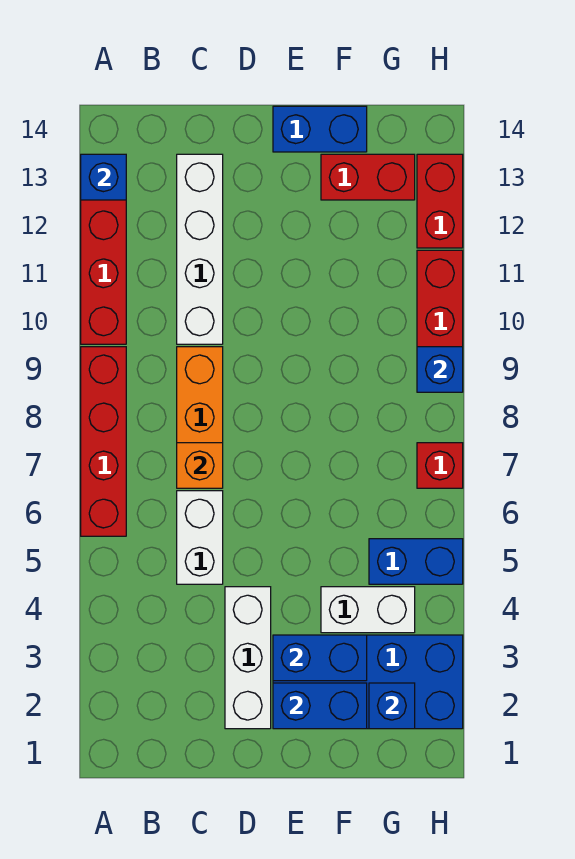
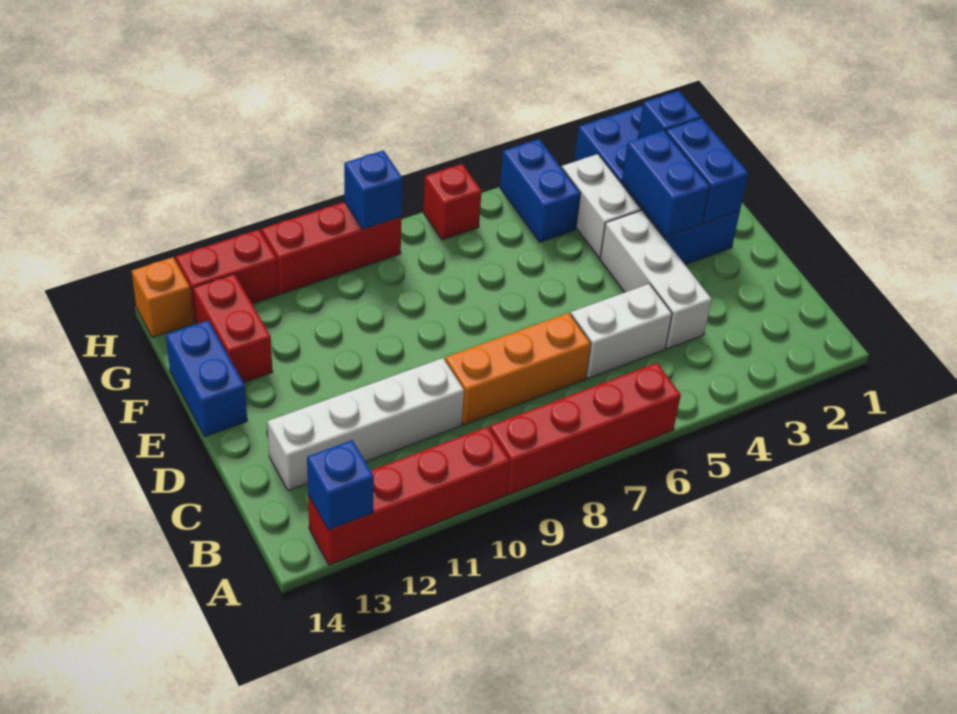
orange brick C7 level 2 -> orange brick H14 level 1
white brick D2:D4 level 1 -> white brick C4:E4 level 1

